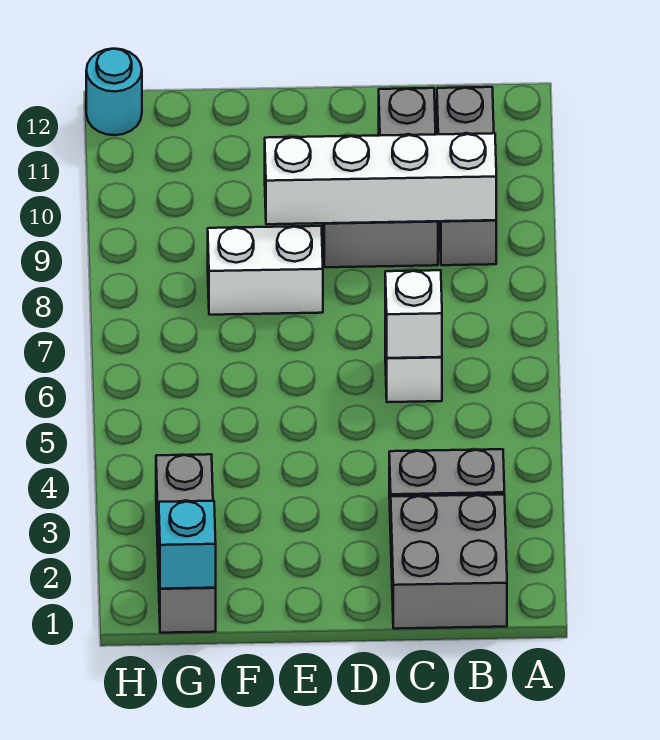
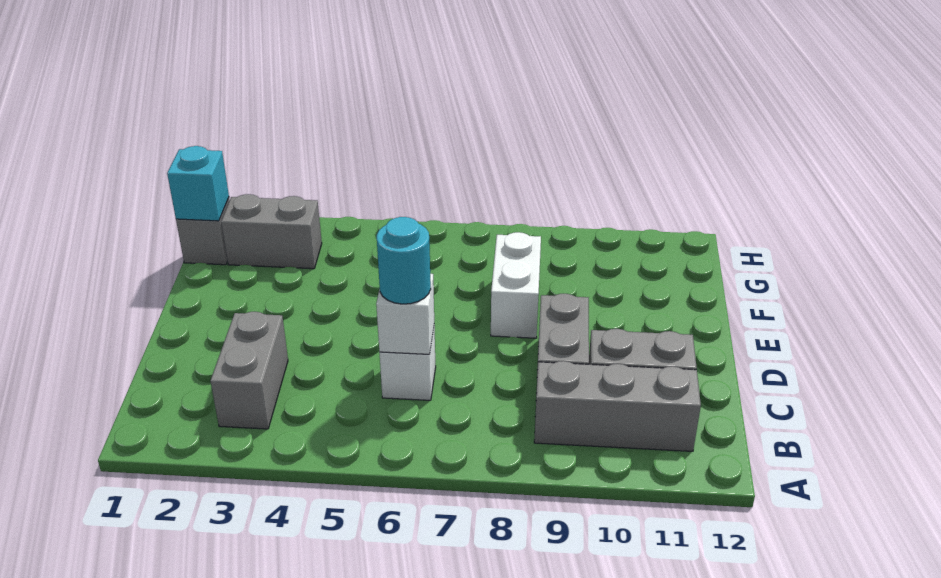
grey brick B1:C2 level 1 -> none
white brick B9:E9 level 2 -> none
cyan round brick H12 level 1 -> cyan round brick C6 level 3

